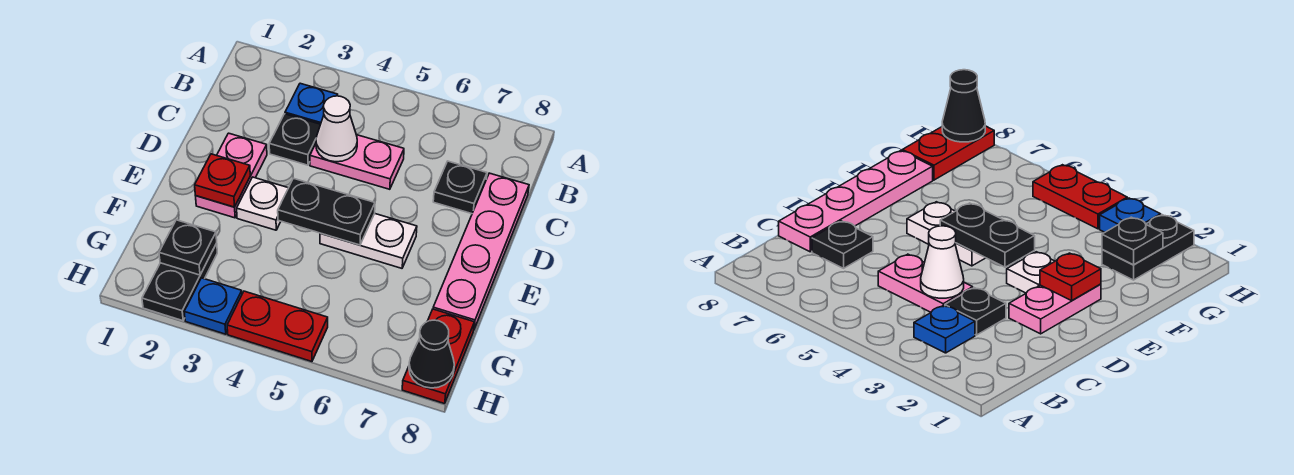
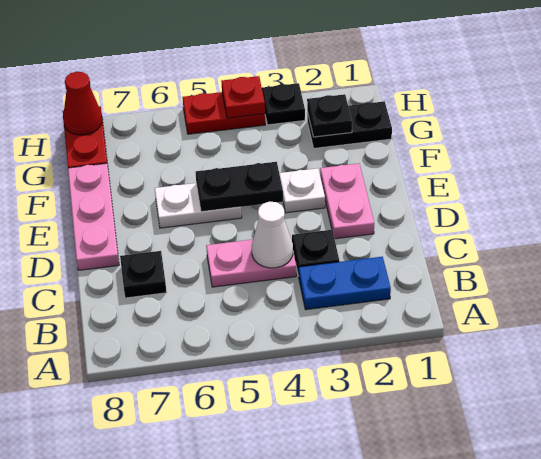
blue plate B3 level 1 -> blue plate B2:B3 level 1
pink plate C8:F8 level 1 -> pink plate D8:F8 level 1
red plate E2 level 2 -> red plate H4 level 2
black plate G2:H2 level 1 -> black plate G1:G2 level 1
blue plate H3 level 1 -> black plate H3 level 1
black cone H8 level 2 -> red cone H8 level 2

